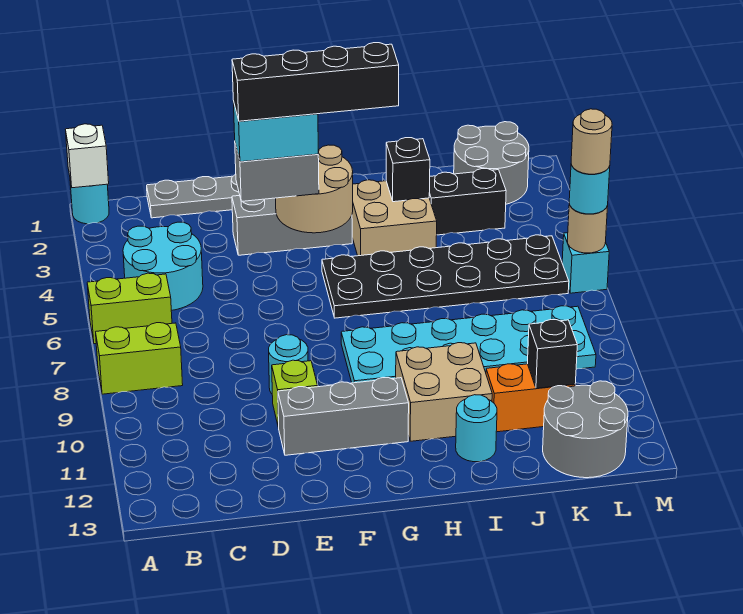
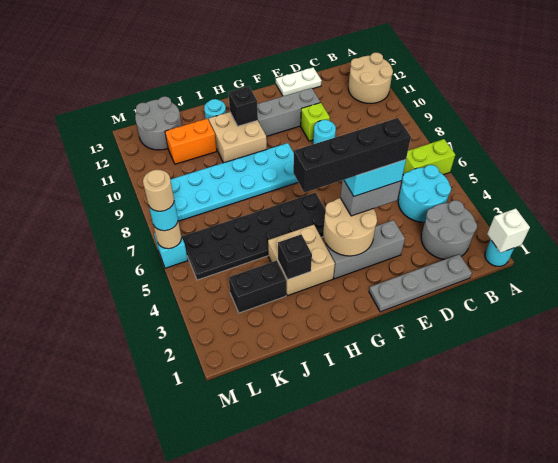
lime brick A8:B8 level 1 -> none
none -> tan round brick A11:B12 level 1
none -> white plate D13:E13 level 1
grey round brick K1:L2 level 1 -> grey round brick B2:C3 level 1
black brick K11 level 2 -> black brick H11 level 2

